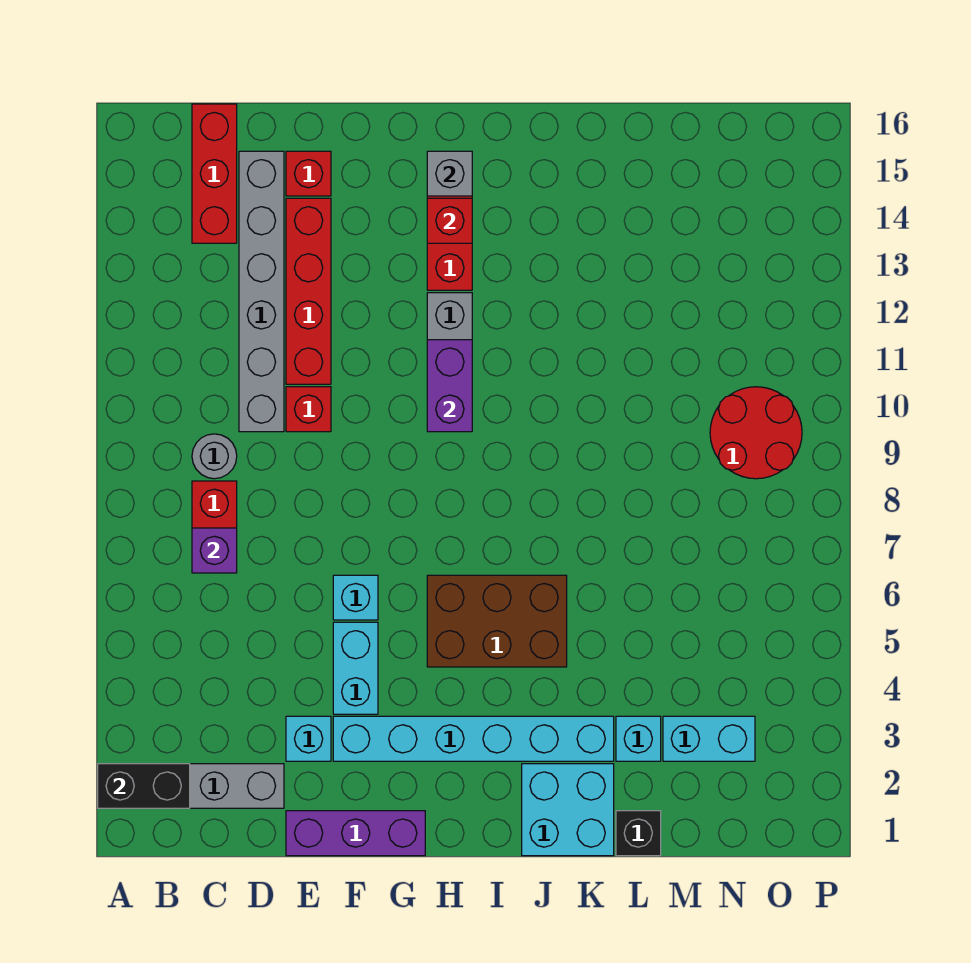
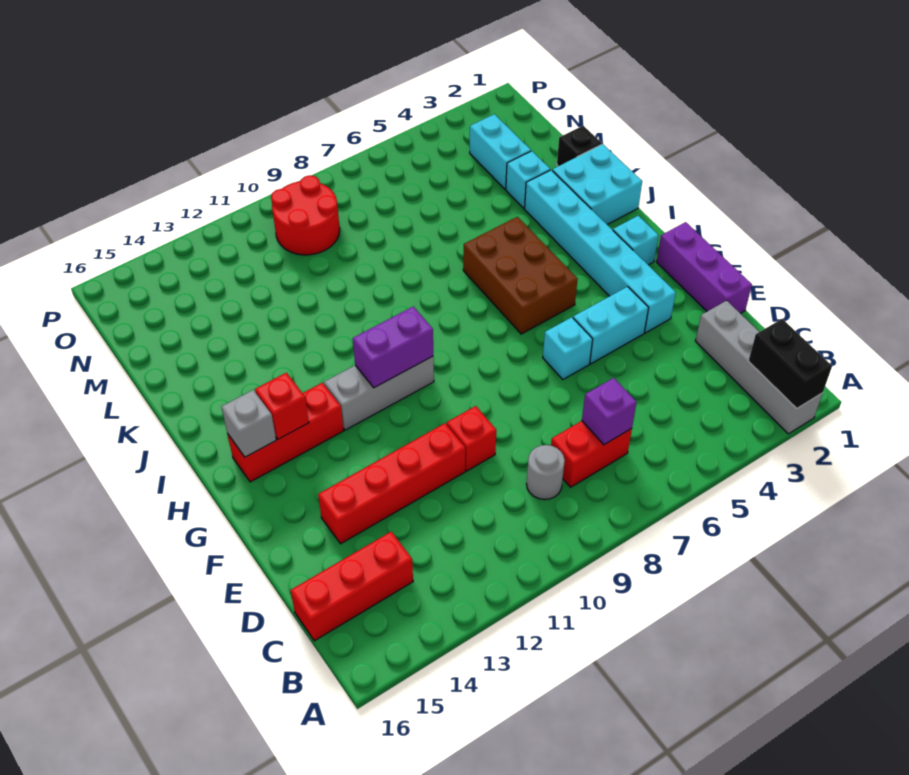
grey brick D10:D15 level 1 -> none
cyan brick E3 level 1 -> cyan brick H2 level 1
red brick E15 level 1 -> none

